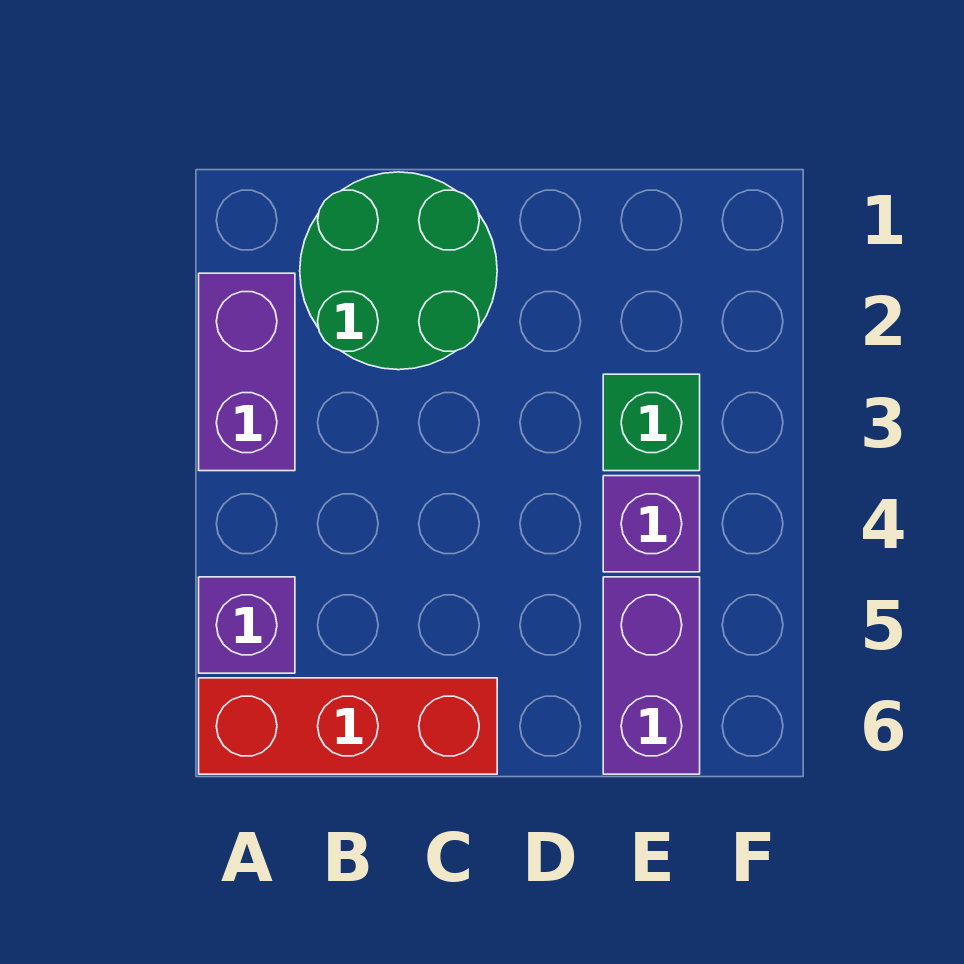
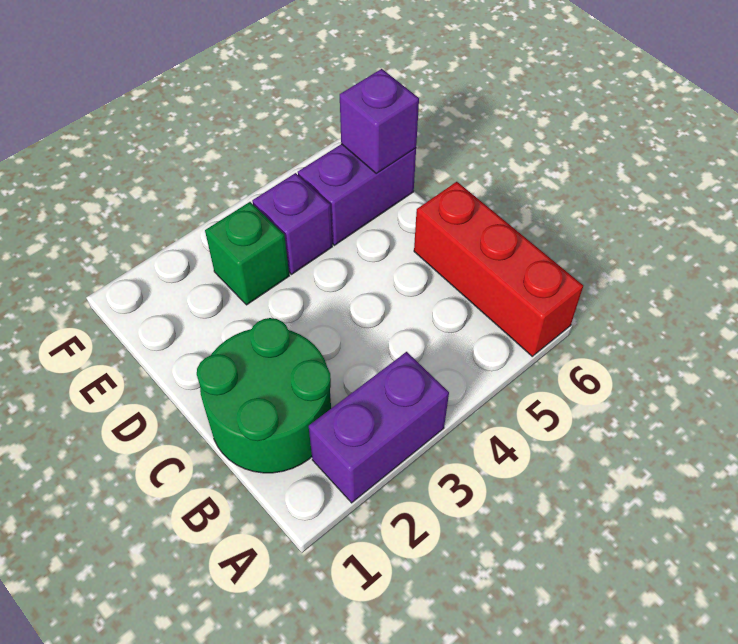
purple brick A5 level 1 -> purple brick E6 level 2

